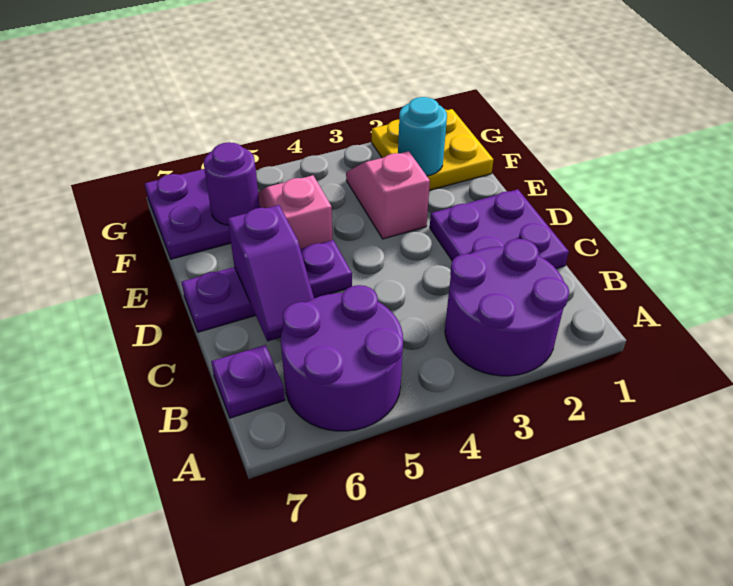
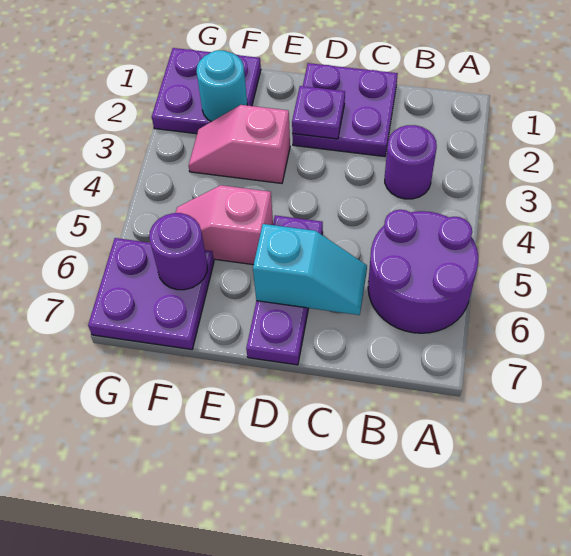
purple round brick A2:B3 level 1 -> purple round brick B3 level 1
purple plate B7 level 1 -> purple plate D2 level 2
purple slope C6:D6 level 2 top D -> cyan slope C6:D6 level 2 top D
yellow plate F1:G2 level 1 -> purple plate F1:G2 level 1

